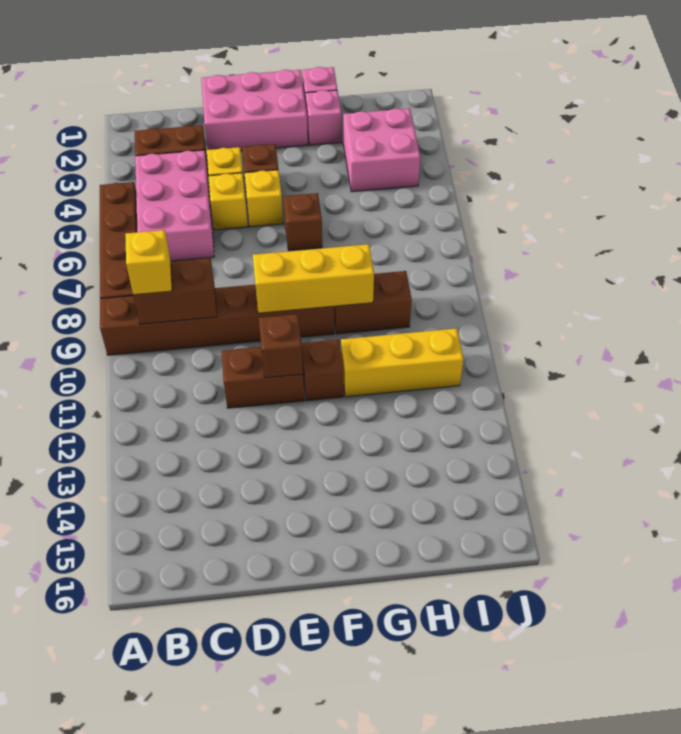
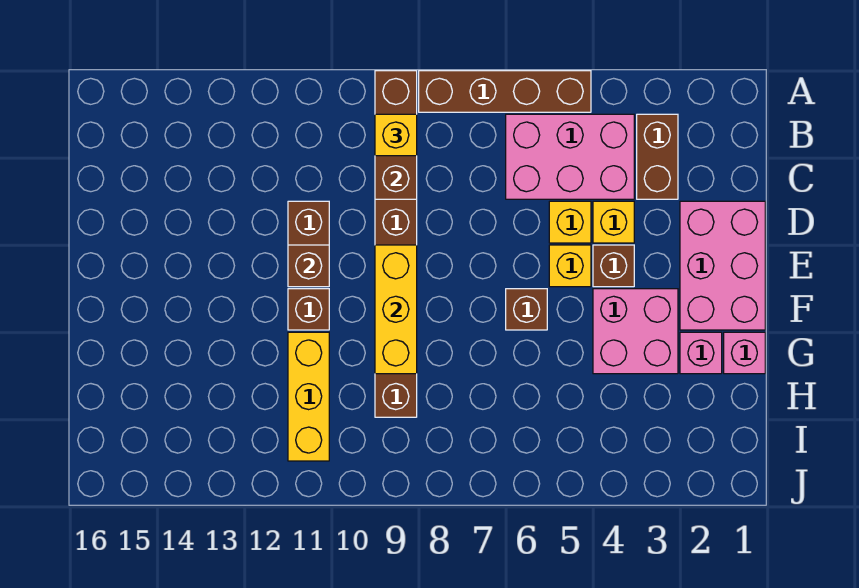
pink brick H3:I4 level 1 -> pink brick F3:G4 level 1

